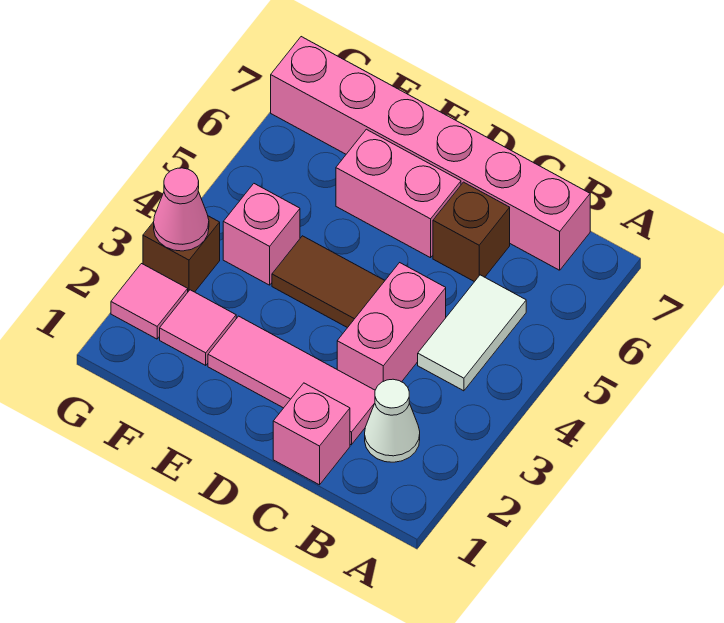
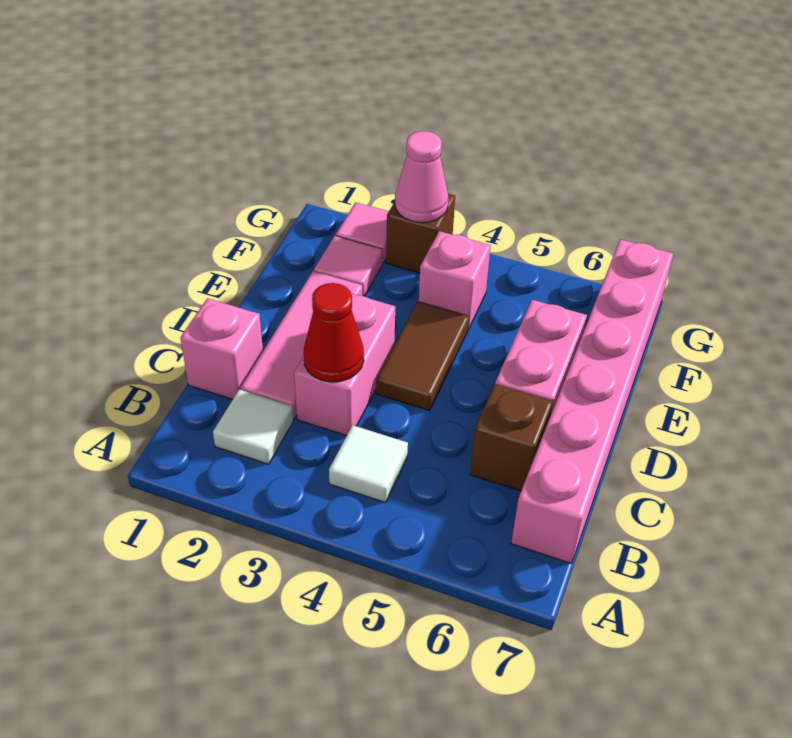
white cone B2 level 1 -> white tile B2 level 1
white tile B4:B5 level 1 -> white tile B4 level 1
pink brick C3:C4 level 1 -> pink brick C3:D3 level 1
none -> red cone C3 level 2

